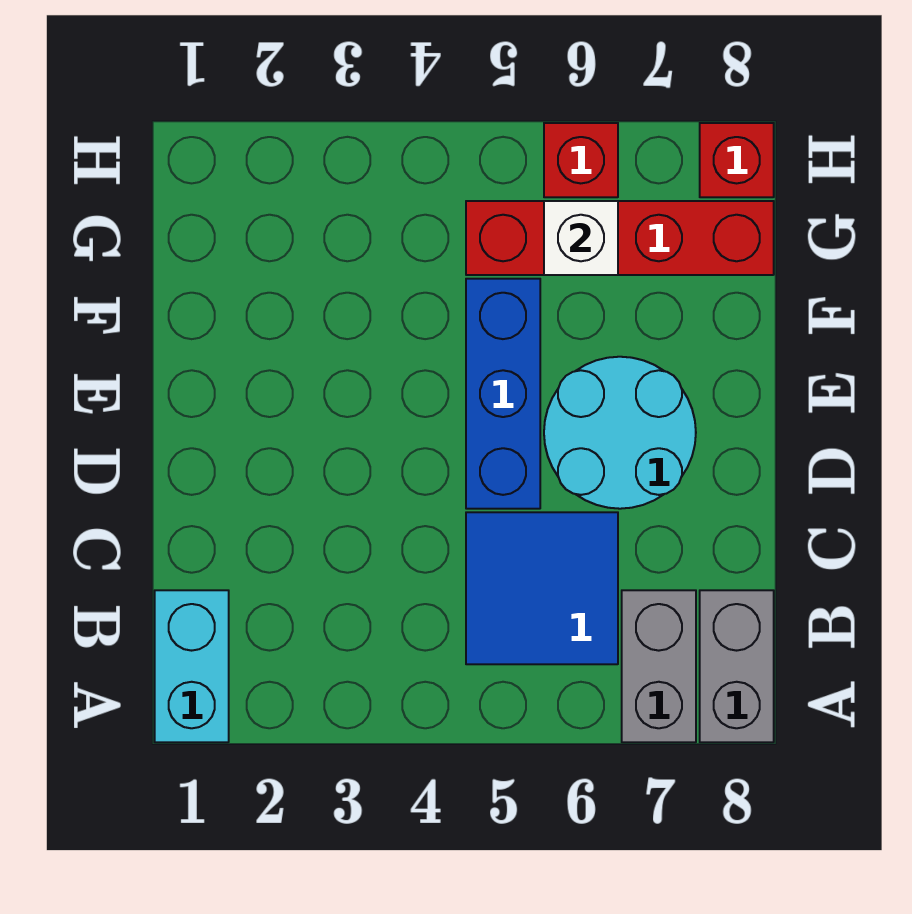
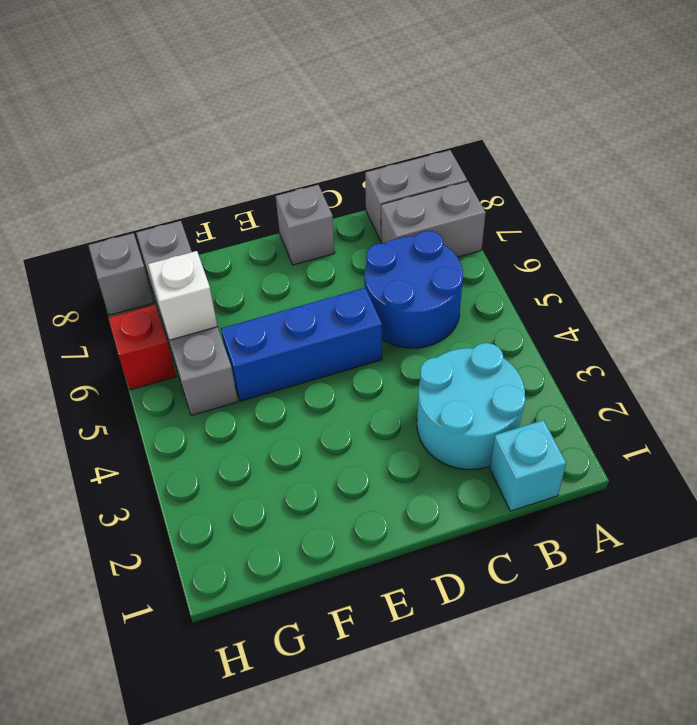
cyan brick A1:B1 level 1 -> cyan brick B1 level 1
blue tile B5:C6 level 1 -> blue round brick B5:C6 level 1
cyan round brick D6:E7 level 1 -> cyan round brick B2:C3 level 1
none -> grey brick D8 level 1
red brick G5:G8 level 1 -> grey brick G5:G8 level 1
red brick H8 level 1 -> grey brick H8 level 1

